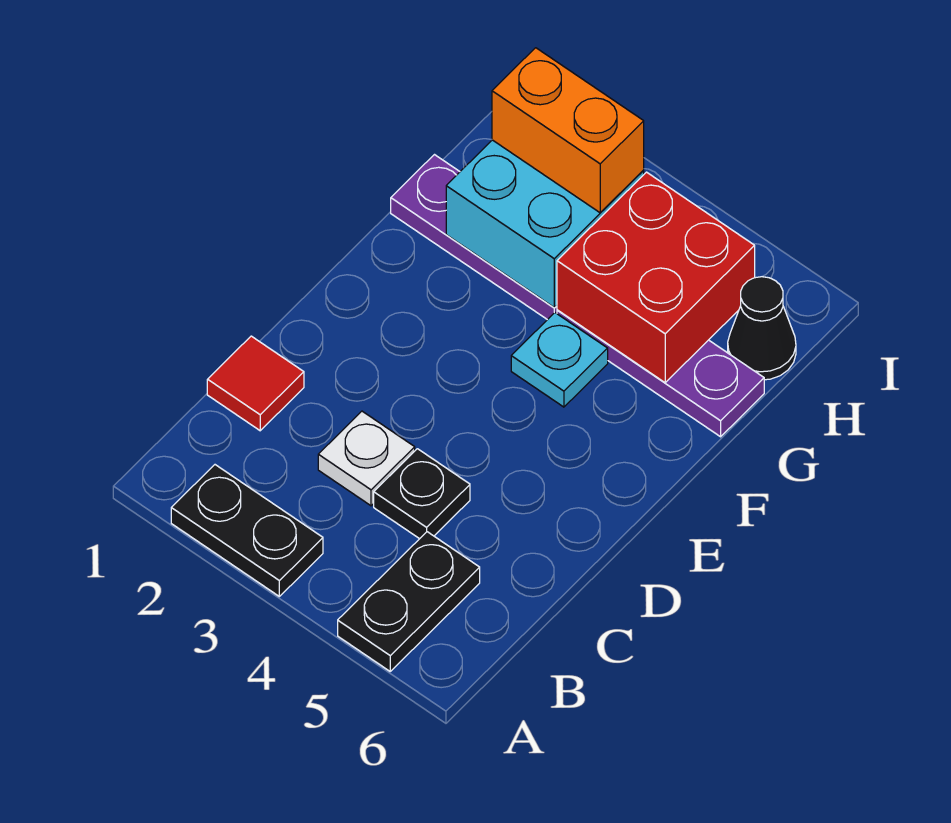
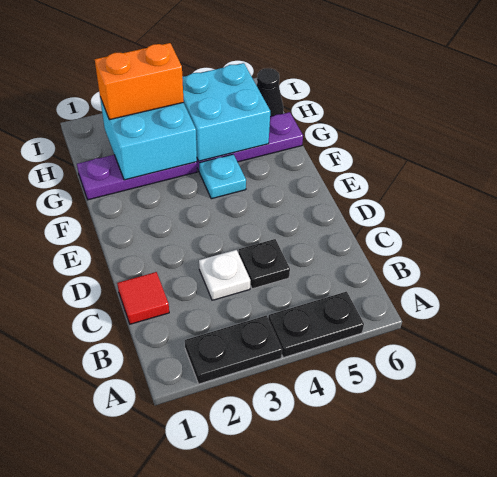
black plate A5:B5 level 1 -> black plate A4:A5 level 1
red brick G4:H5 level 2 -> cyan brick G4:H5 level 2

